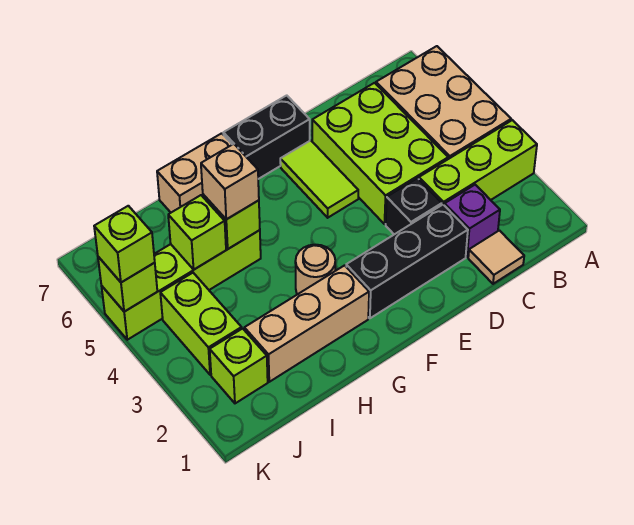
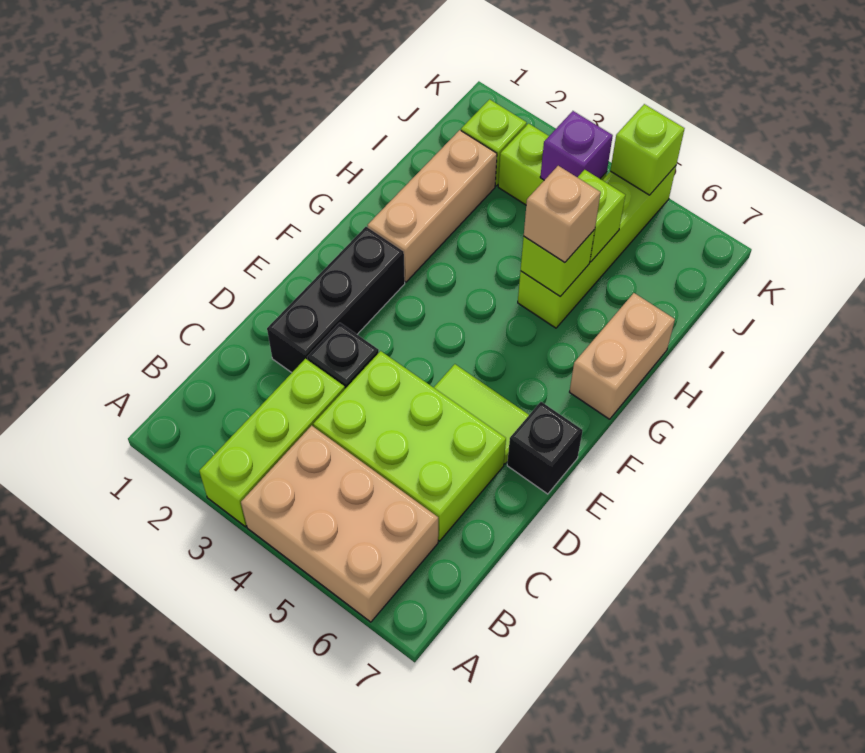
tan tile C1 level 1 -> none
purple brick C2 level 1 -> purple brick J4 level 2
black brick E7:F7 level 1 -> black brick E7 level 1
tan round brick G3 level 1 -> none
lime brick K5 level 3 -> none

